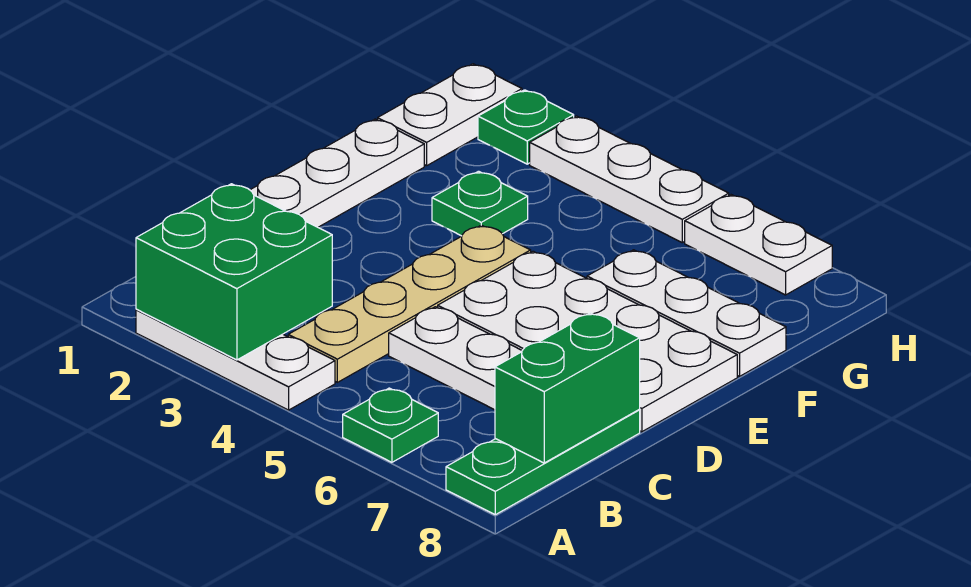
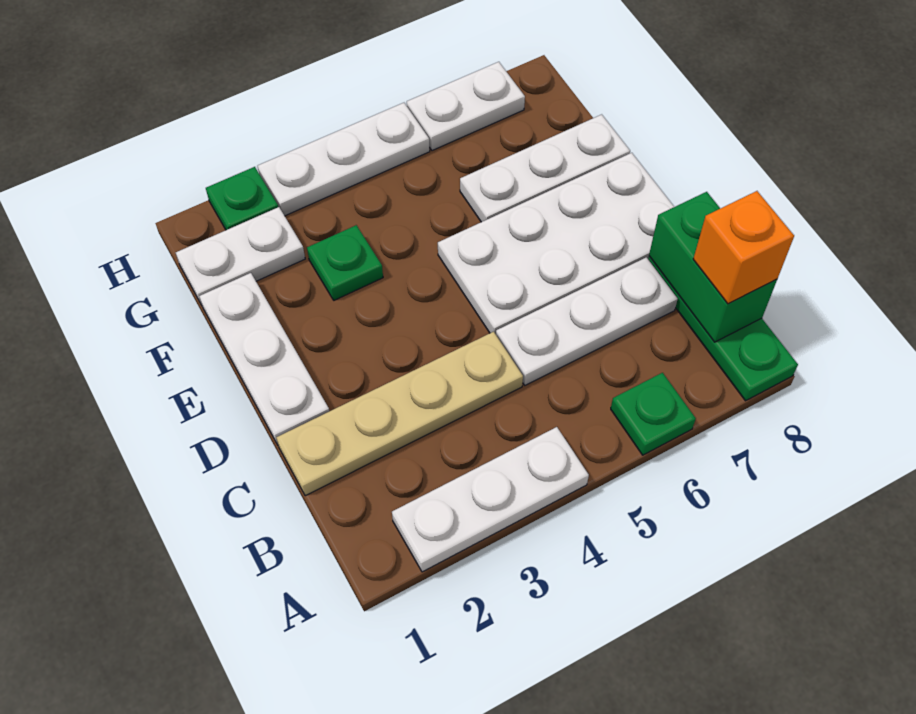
green brick A2:B3 level 2 -> none
tan plate B4:E4 level 1 -> tan plate C1:C4 level 1
none -> orange brick B8 level 3
white plate G1:H1 level 1 -> white plate G1:G2 level 1

